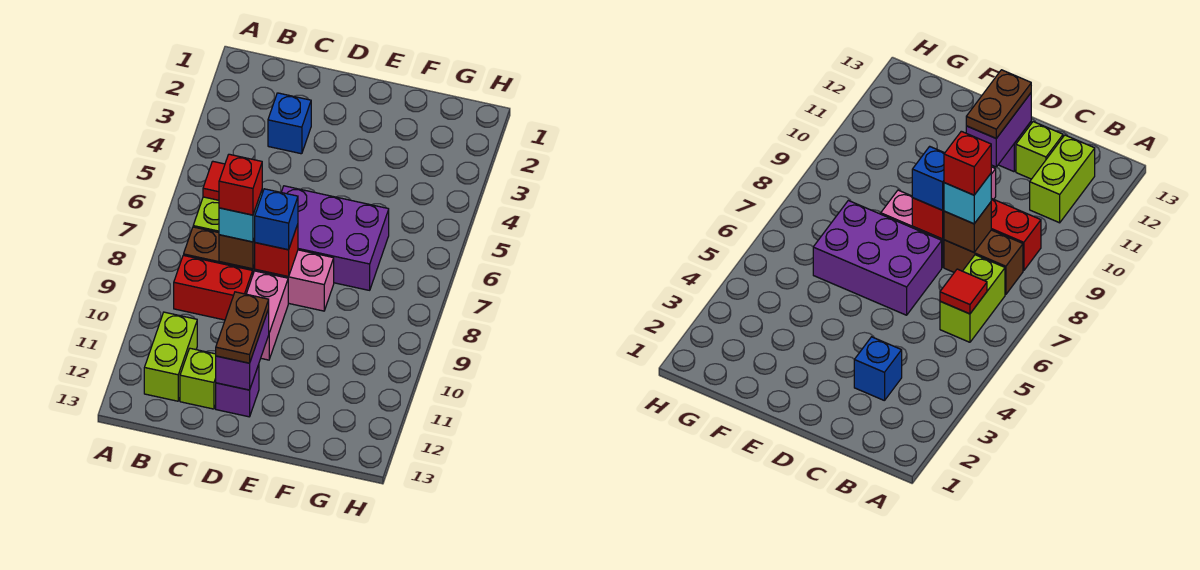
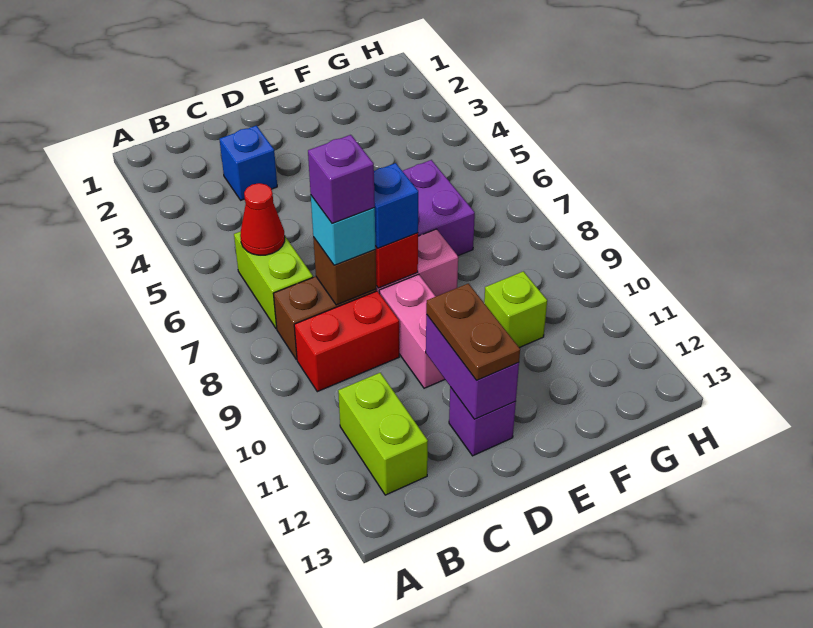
red tile B6 level 2 -> red cone B6 level 2
red brick C8 level 4 -> purple brick C8 level 4
lime brick C12 level 1 -> lime brick F10 level 1

